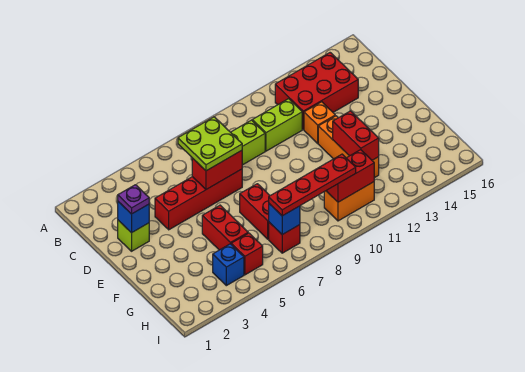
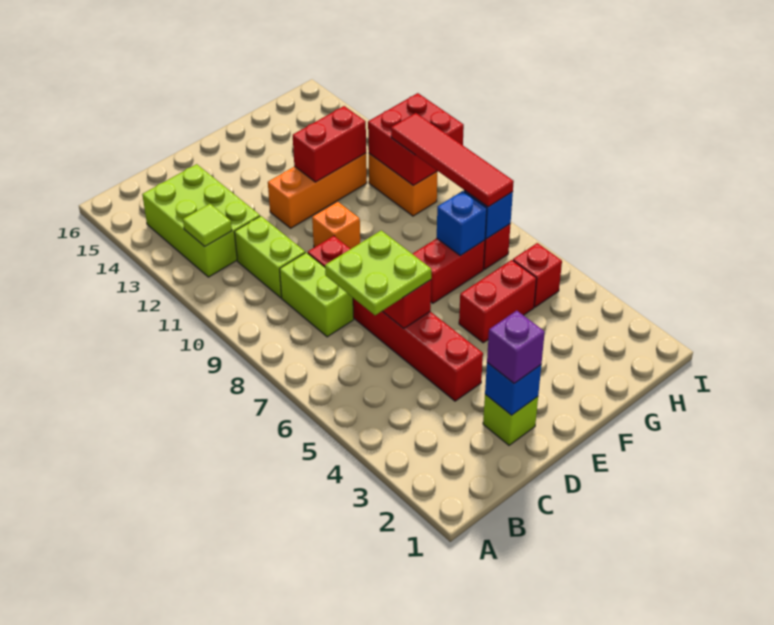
red brick B12:C14 level 1 -> lime brick B12:C14 level 1
none -> lime tile B12 level 2
purple plate D2 level 3 -> purple brick D2 level 3
red brick D4:D7 level 1 -> red brick D4:D9 level 1
orange brick D12 level 1 -> orange brick E10 level 1
blue brick H4 level 1 -> blue brick G7 level 2
red plate H7:H10 level 3 -> red tile H7:H10 level 3
red brick H10:H11 level 2 -> red brick H10:I11 level 2

